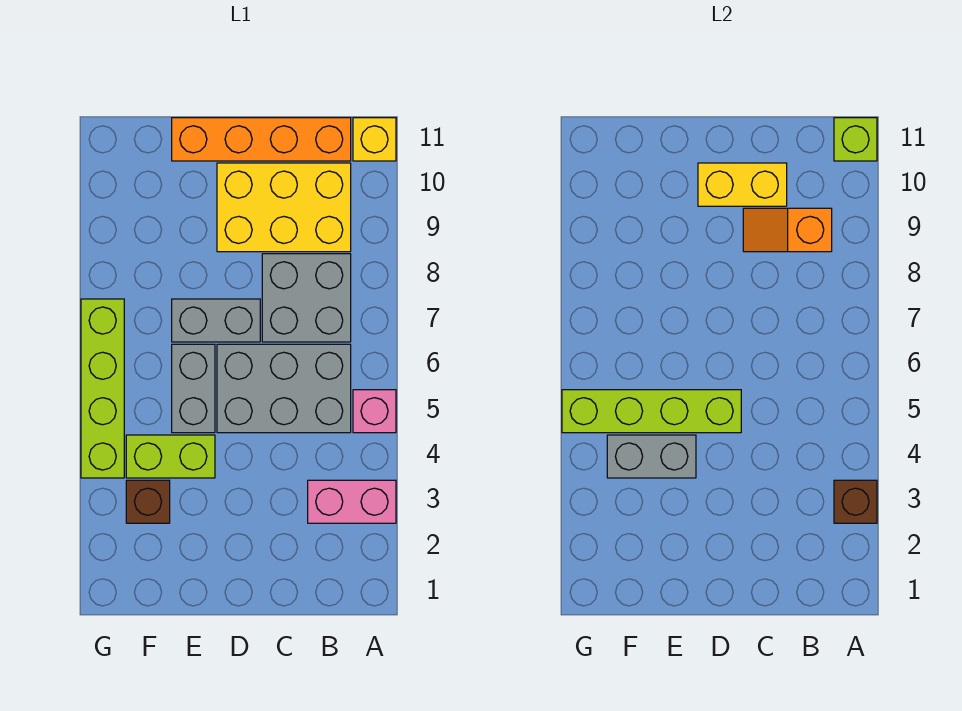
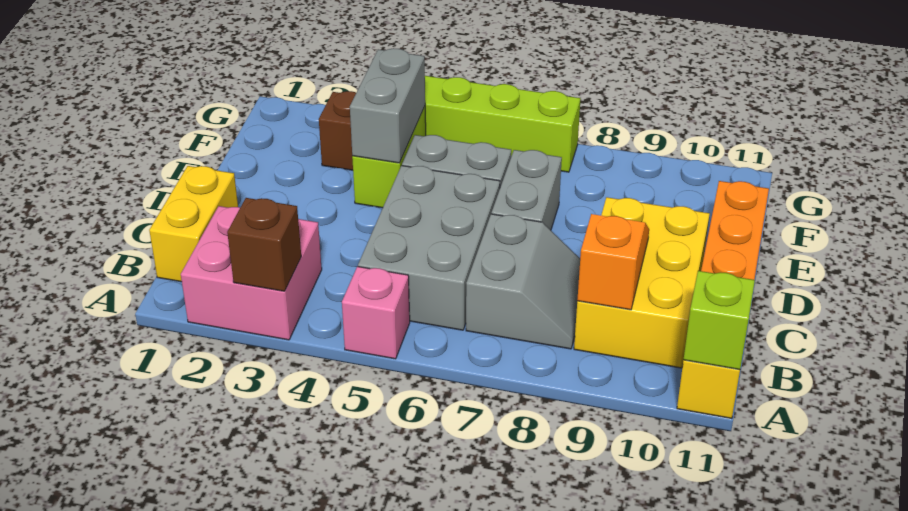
pink brick A3:B3 level 1 -> pink brick A2:B3 level 1
grey brick B7:C8 level 1 -> grey slope B7:C8 level 1 top 7
yellow brick C10:D10 level 2 -> yellow brick B1:C1 level 1
lime brick D5:G5 level 2 -> none

